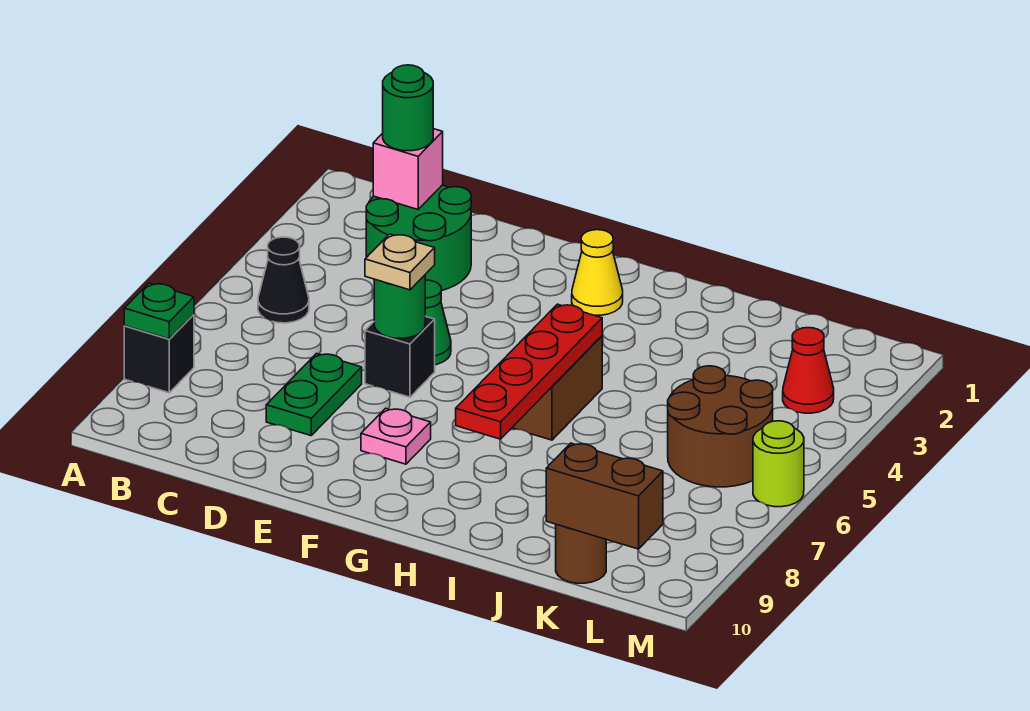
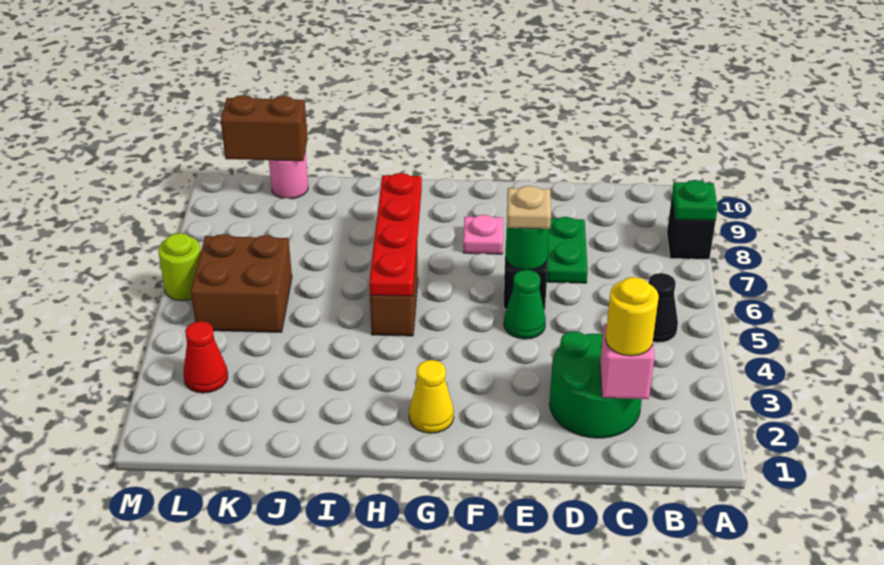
green round brick C2 level 3 -> yellow round brick C2 level 3
brown round brick K5:L6 level 1 -> brown brick K5:L6 level 1
brown round brick K10 level 1 -> pink round brick K10 level 1

